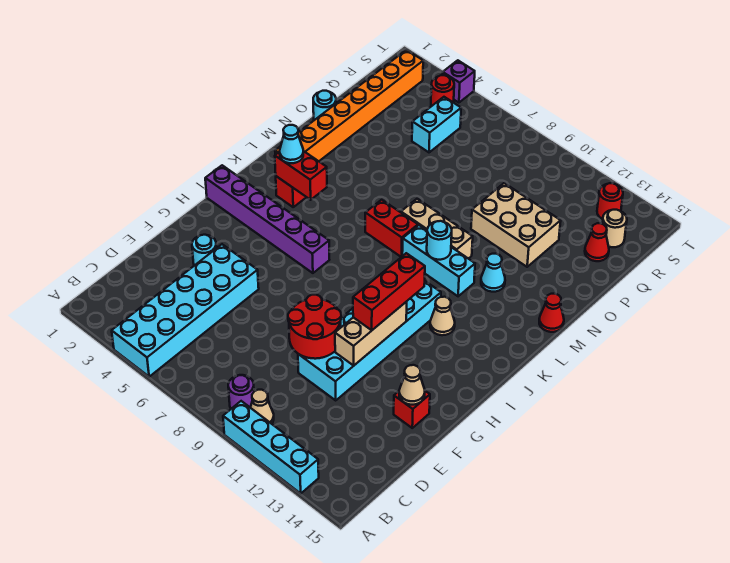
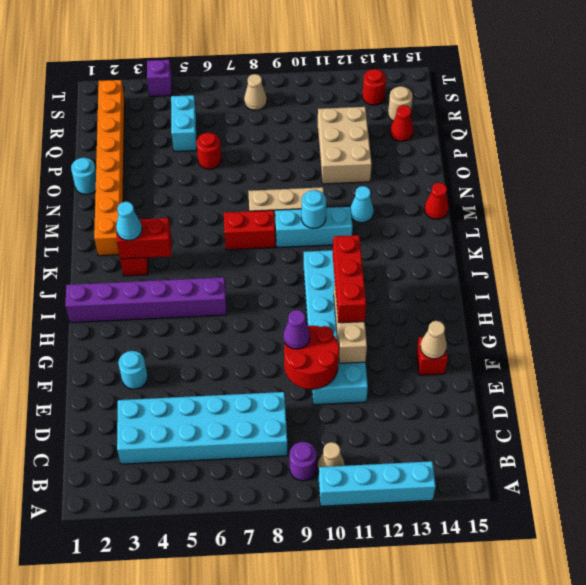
cyan brick A4:F5 level 1 -> cyan brick C3:D8 level 1
none -> purple cone F9 level 3
tan cone J12 level 1 -> tan cone S8 level 1
tan brick O10:P12 level 1 -> tan brick O11:Q12 level 1
red round brick S4 level 1 -> red round brick P6 level 1

